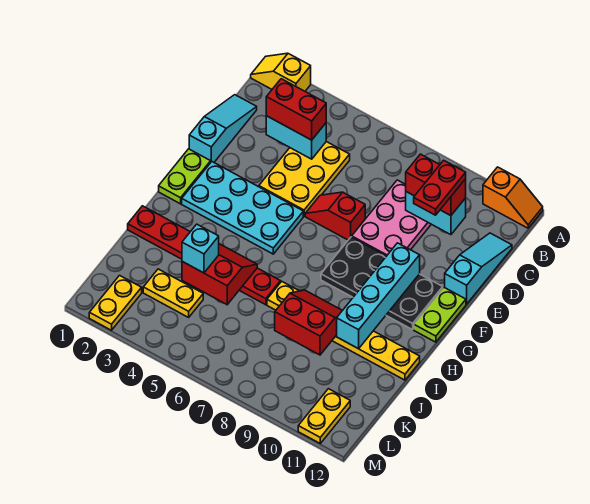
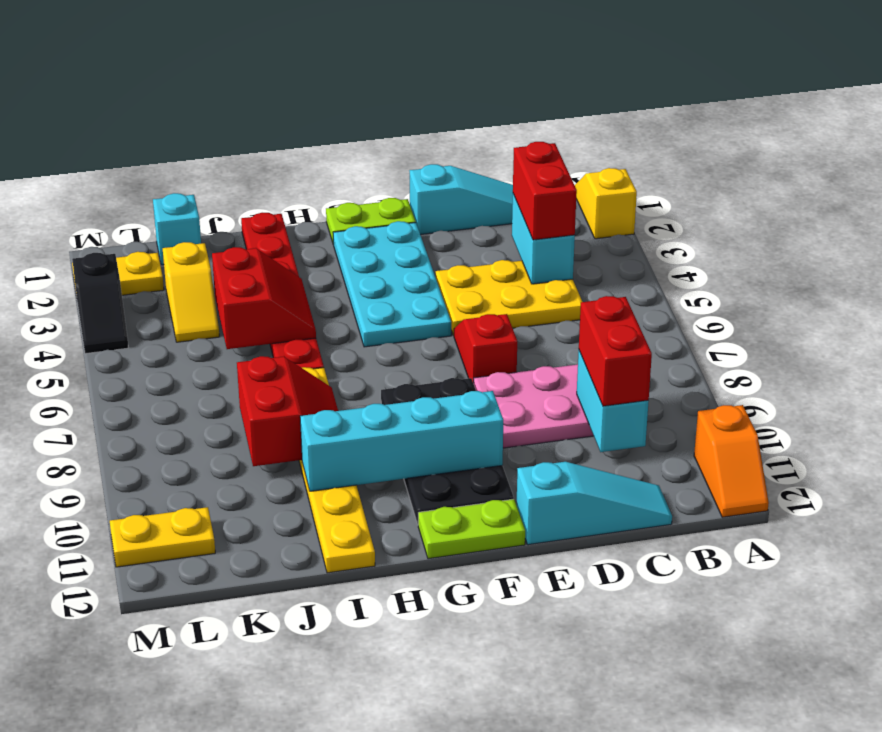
red plate C10:D10 level 4 -> none
cyan brick J4 level 3 -> cyan brick K1 level 1
yellow plate K3:K4 level 1 -> yellow slope K3:K4 level 1 top 3
none -> black slope M3:M4 level 1 top 3

